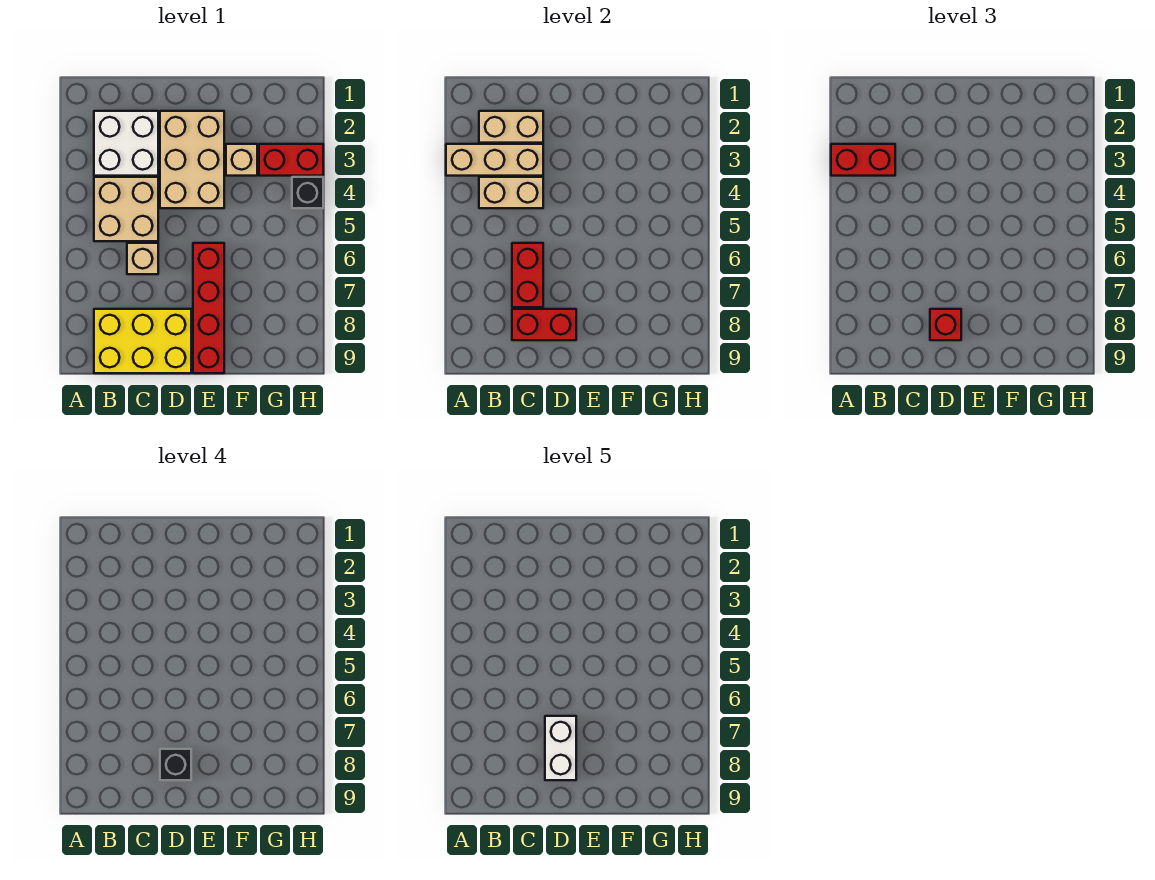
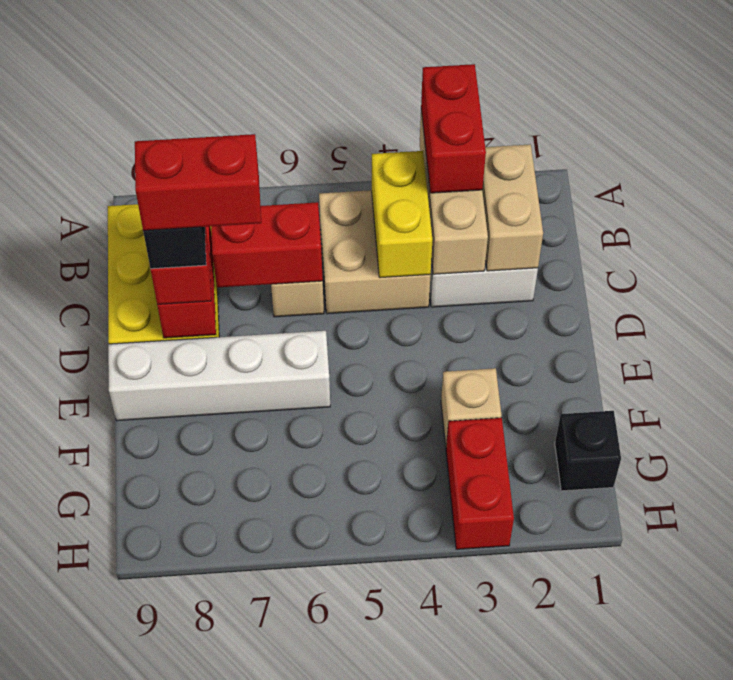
tan brick B4:C4 level 2 -> yellow brick B4:C4 level 2
tan brick D2:E4 level 1 -> none
white brick D7:D8 level 5 -> red brick D7:D8 level 5
red brick E6:E9 level 1 -> white brick E6:E9 level 1
black brick H4 level 1 -> black brick G1 level 1

